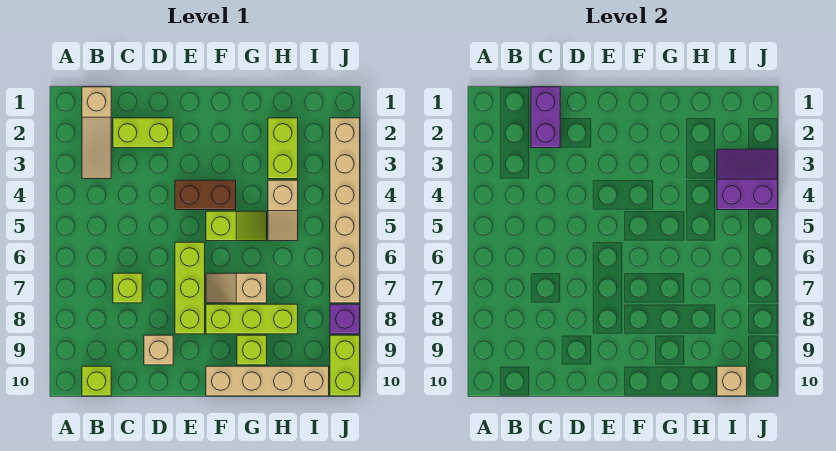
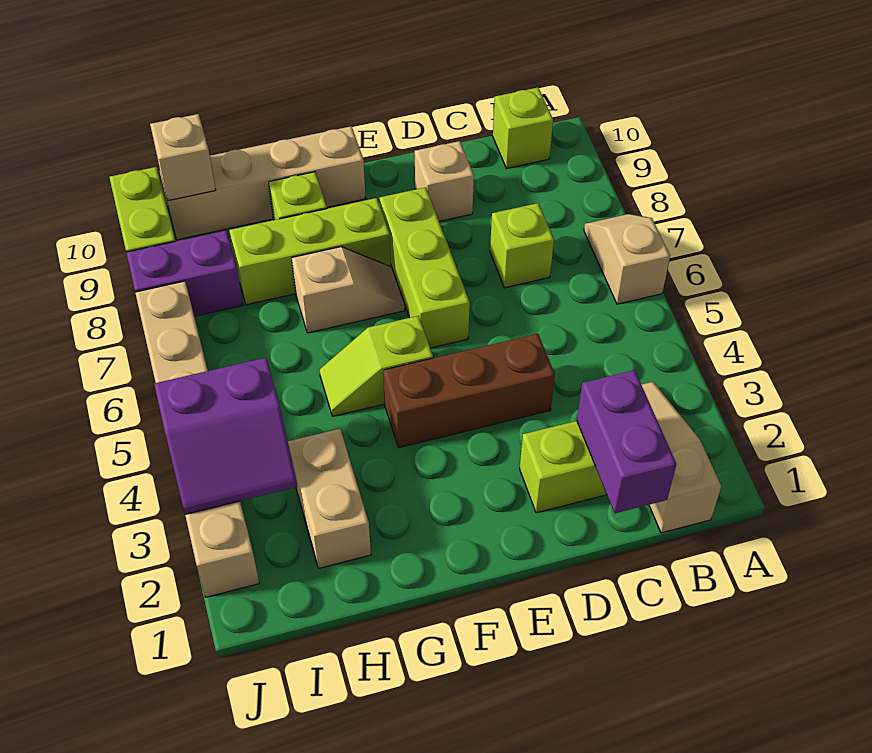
brown brick E4:F4 level 1 -> brown brick D4:F4 level 1
lime brick H2:H3 level 1 -> tan brick H2:H3 level 1
tan slope H4:H5 level 1 top 4 -> tan slope A6:A7 level 1 top 6
purple brick J8 level 1 -> purple brick I8:J8 level 1

